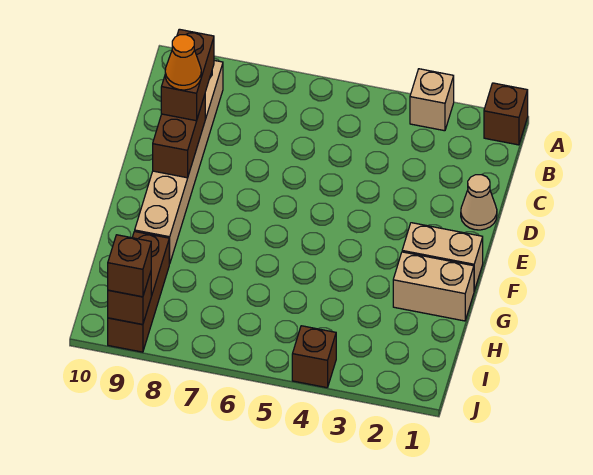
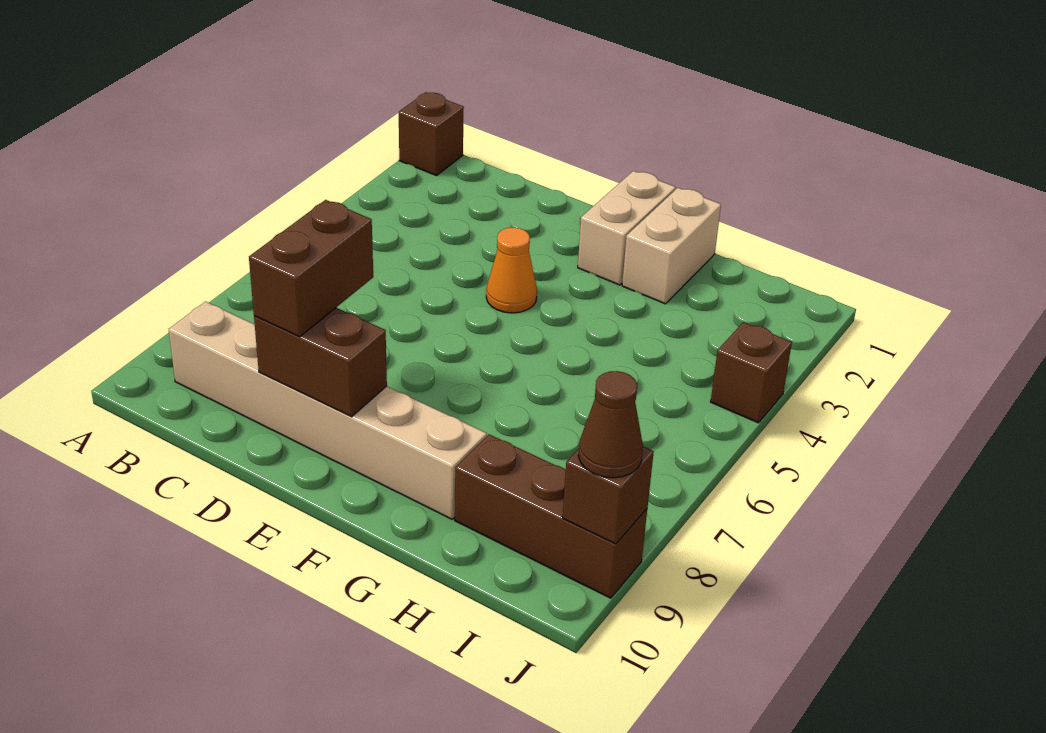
tan brick A3 level 1 -> none
brown brick C9:D9 level 3 -> brown brick D8:D9 level 3
tan cone D1 level 1 -> none
orange cone D9 level 4 -> orange cone E4 level 1
brown brick J9 level 3 -> brown cone J9 level 3

